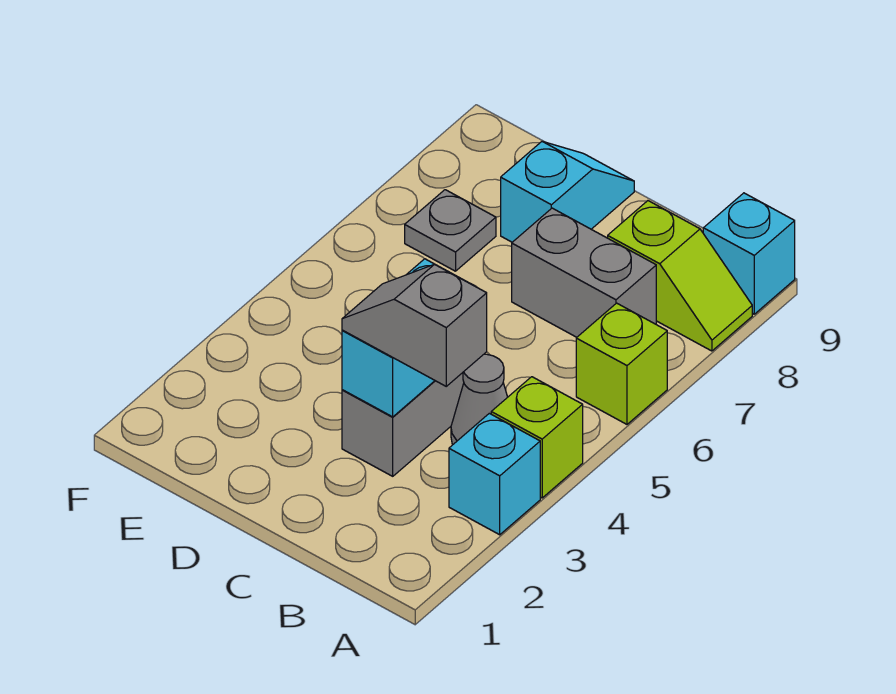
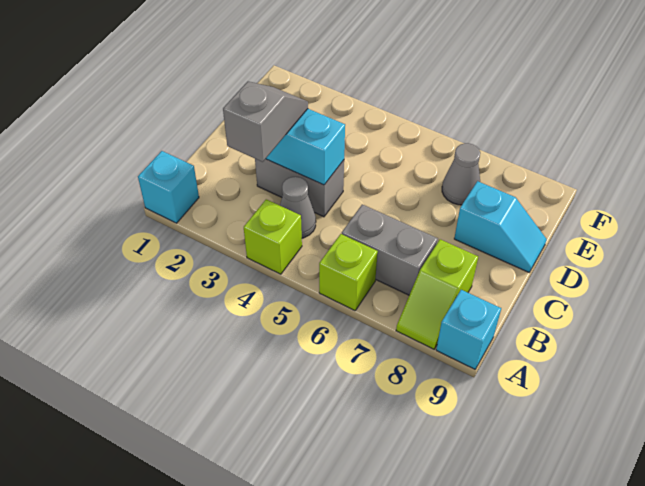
cyan brick A3 level 1 -> cyan brick A1 level 1
grey brick B7:C7 level 1 -> grey brick B6:B7 level 1
grey plate E7 level 1 -> grey cone E7 level 1

